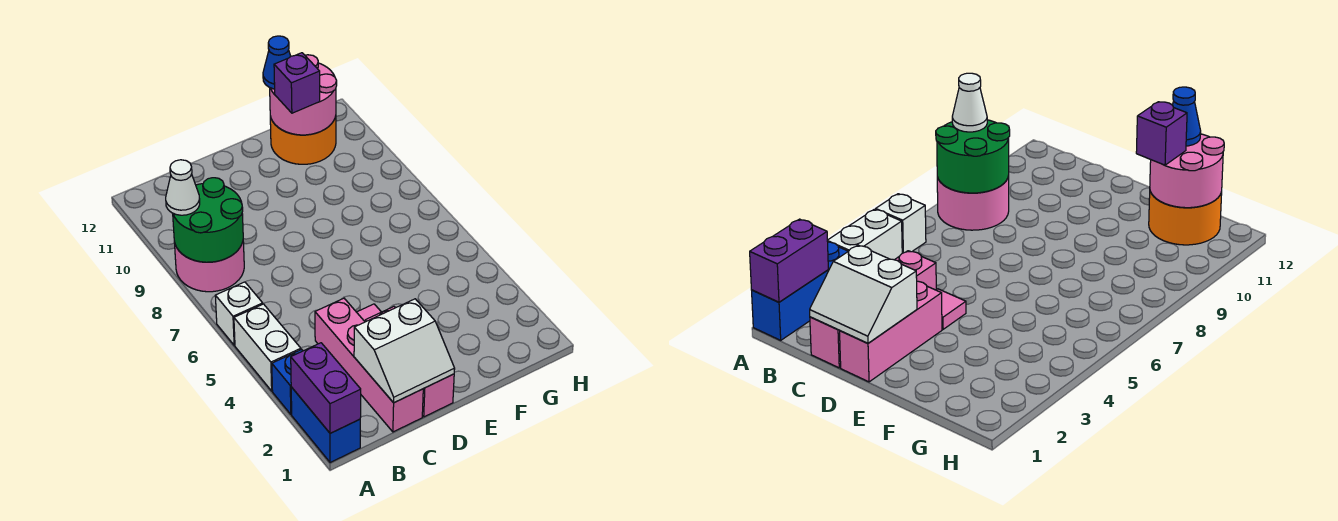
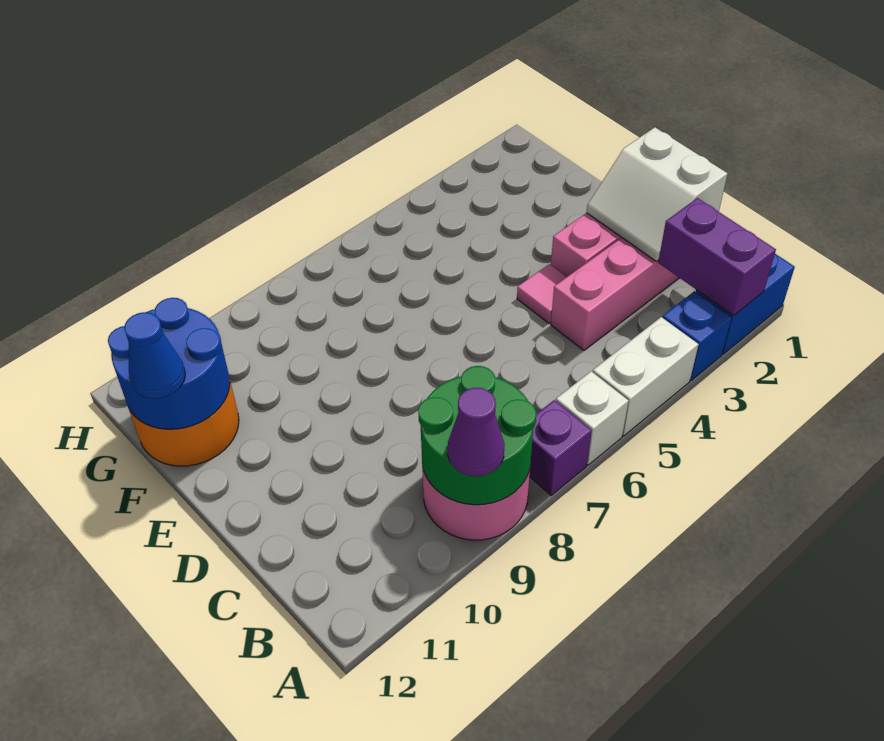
purple brick A1:A2 level 2 -> purple brick A2:B2 level 2
white cone A9 level 3 -> purple cone A9 level 3
white slope C1:D2 level 2 top 2 -> white slope C1:D2 level 2 top 1
pink round brick F11:G12 level 2 -> blue round brick F11:G12 level 2
purple brick F11 level 3 -> purple brick A7 level 1

